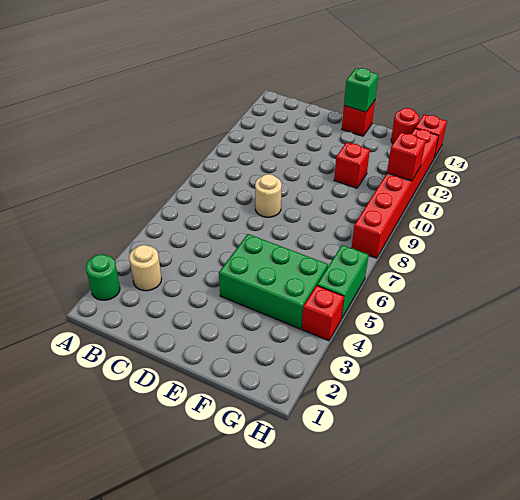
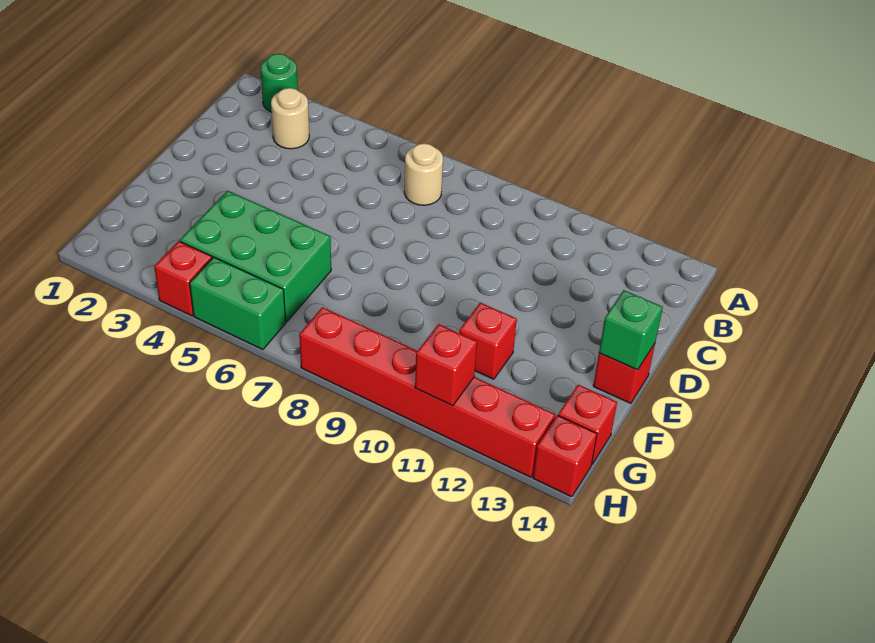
tan round brick D8 level 1 -> tan round brick B7 level 1
green brick E4:G5 level 1 -> green brick F4:G6 level 1
red round brick G14 level 1 -> red brick G14 level 1

